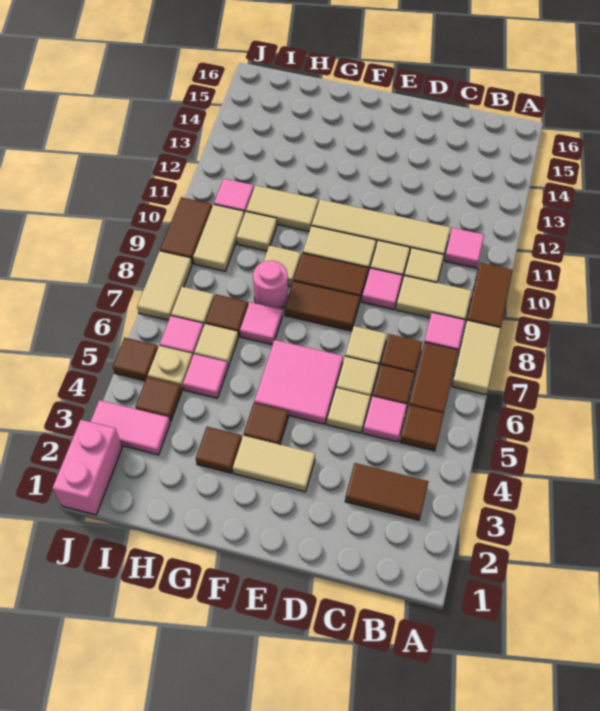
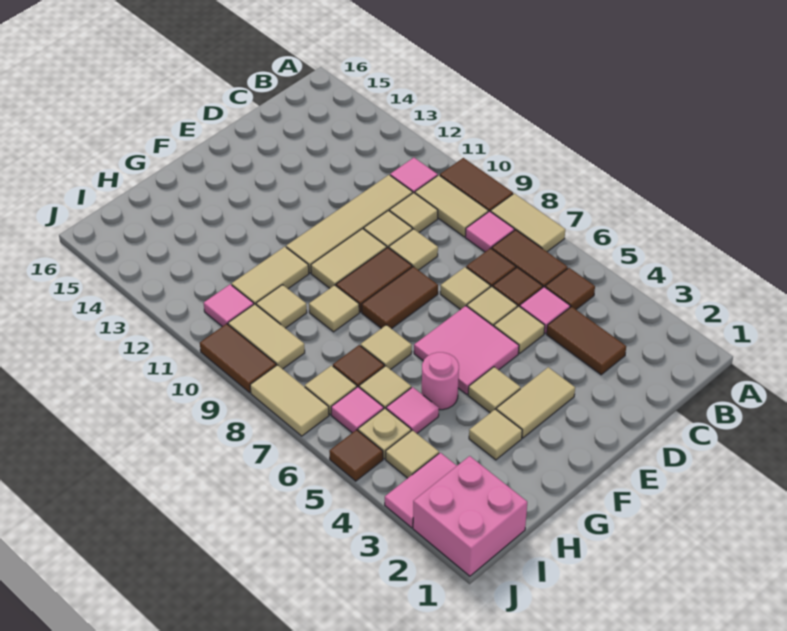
brown tile B3:C3 level 1 -> brown tile C3:C4 level 1
tan tile B9:C9 level 1 -> tan tile B9:B10 level 1
pink tile D9 level 1 -> tan tile D9 level 1
brown tile F4 level 1 -> tan tile F4 level 1
brown tile G3 level 1 -> tan tile G3 level 1
pink tile G7 level 1 -> tan tile G7 level 1
pink round brick G8 level 1 -> pink round brick G5 level 1
brown tile I4 level 1 -> tan tile I4 level 1
pink brick J1:J2 level 1 -> pink brick I1:J2 level 1

